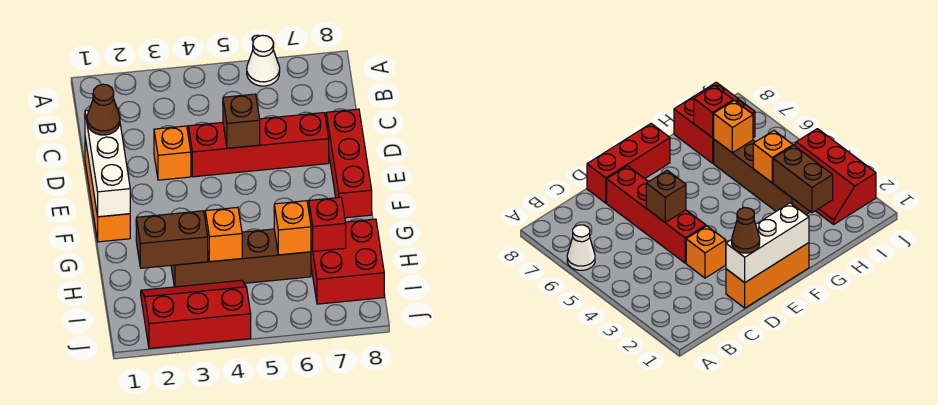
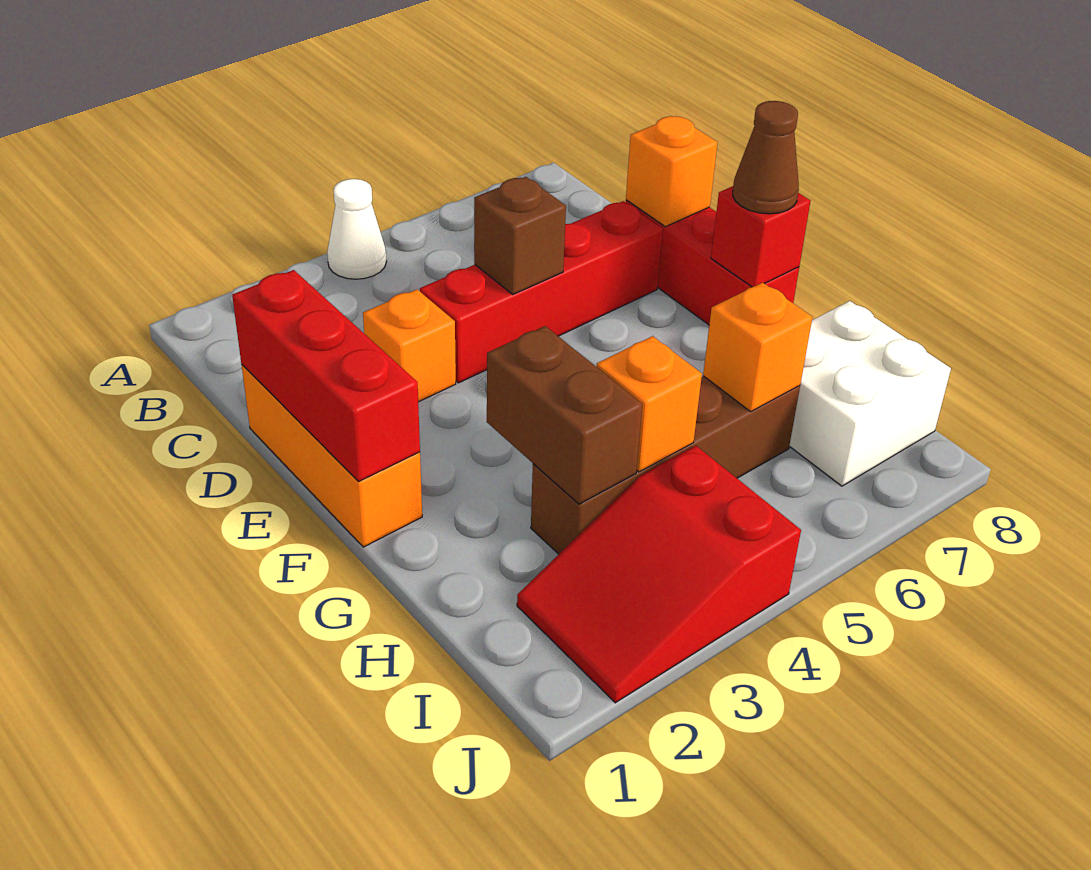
white cone A6 level 1 -> white cone A4 level 1
white brick D1:F1 level 2 -> red brick D1:F1 level 2
brown cone D1 level 3 -> brown cone F8 level 3
none -> orange brick D8 level 2
brown brick H2:H3 level 2 -> brown brick G3:H3 level 2
red brick H7:I8 level 1 -> white brick H7:I8 level 1
red brick H7 level 2 -> red brick F8 level 2
red slope I2:J4 level 1 top J -> red slope I2:J4 level 1 top 4

